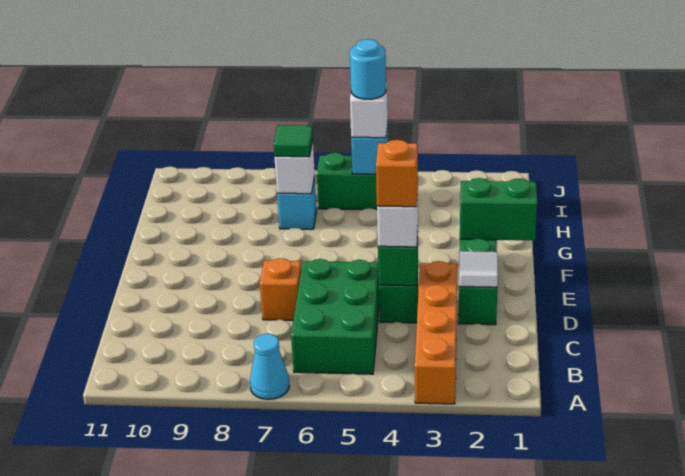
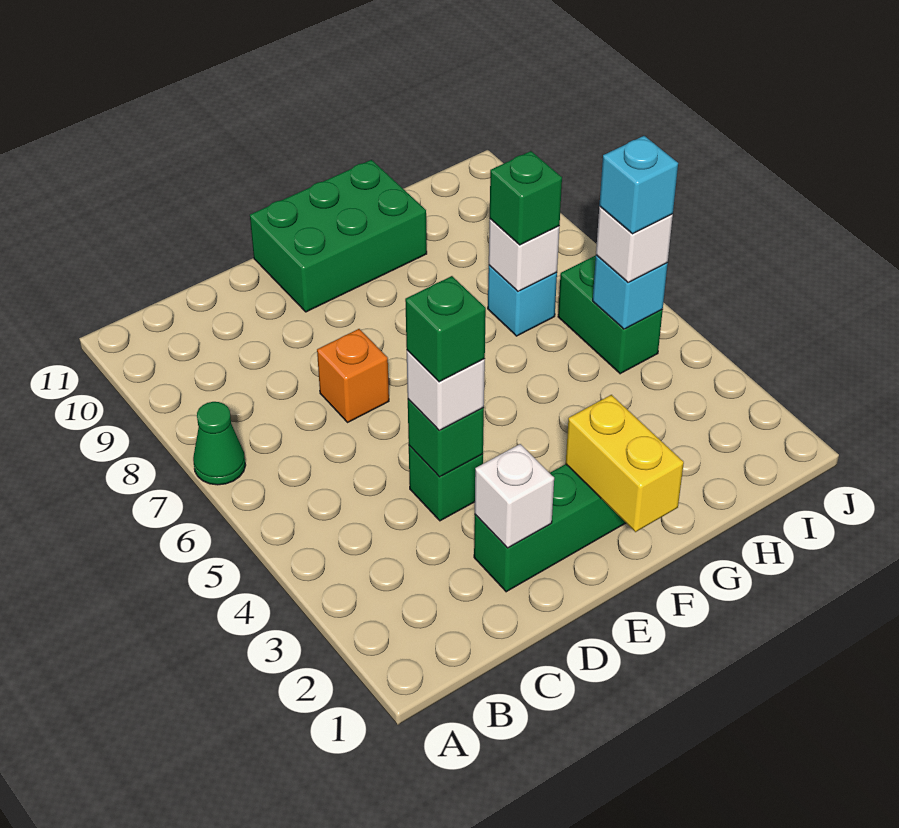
orange brick A3:D3 level 1 -> none
cyan cone A7 level 1 -> green cone A7 level 1
green brick B5:D6 level 1 -> green brick E10:G11 level 1
white tile D2 level 2 -> white brick D2 level 2
orange brick D4 level 4 -> green brick D4 level 4
green brick F1:F2 level 2 -> yellow brick F1:F2 level 2
green tile H7 level 3 -> green brick H7 level 3
cyan round brick I5 level 4 -> cyan brick I5 level 4

